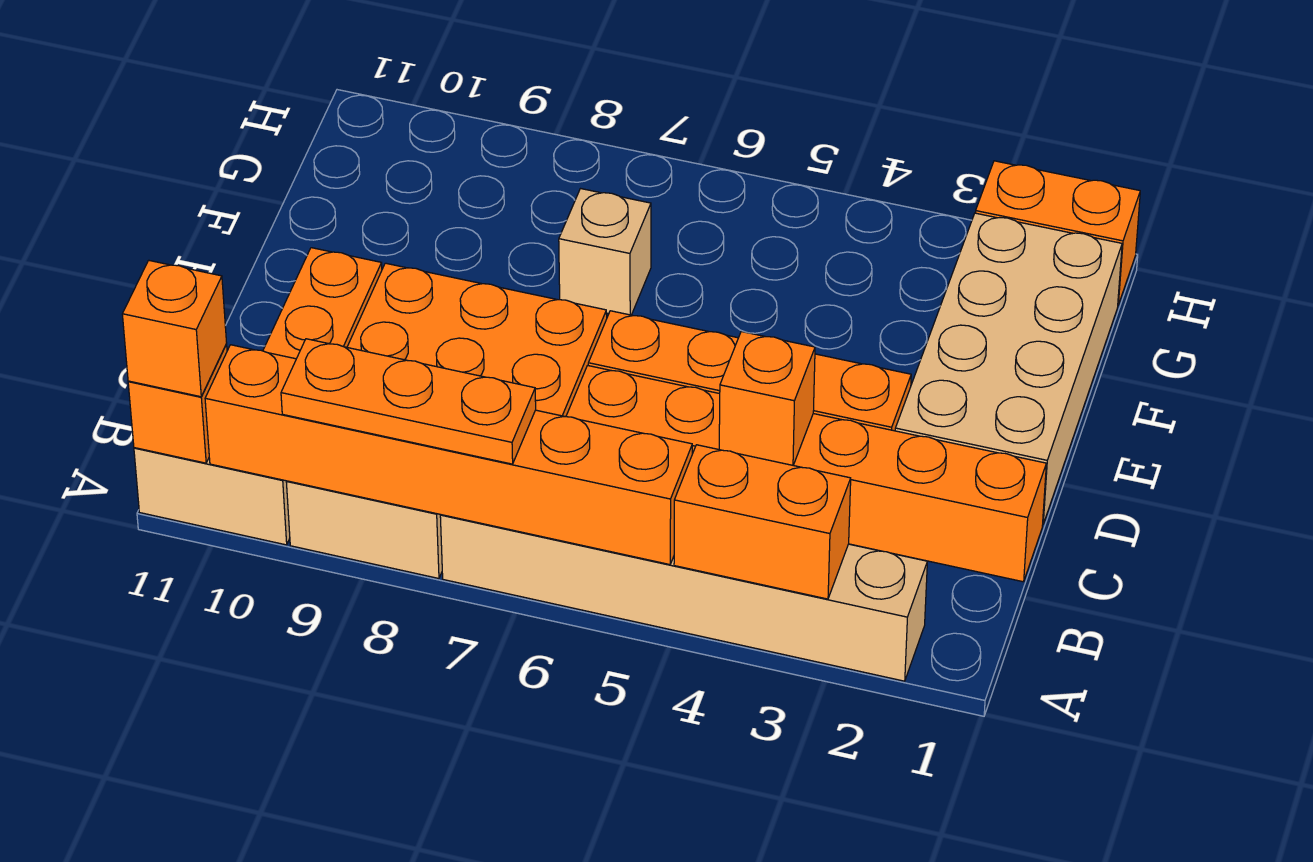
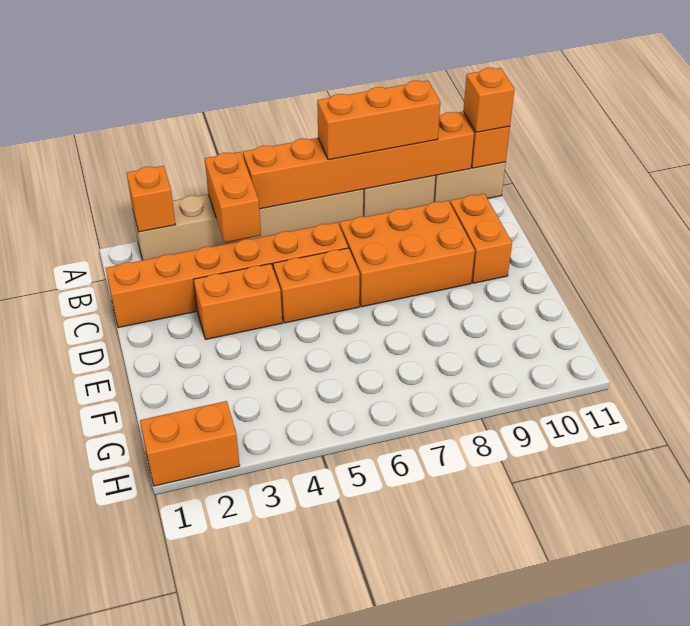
orange brick A3:A4 level 2 -> orange brick A4:B4 level 2
orange plate A7:A9 level 3 -> orange brick A7:A9 level 3
orange brick C4 level 2 -> orange brick A2 level 2
tan brick D1:G2 level 1 -> none
tan brick F7 level 1 -> none

